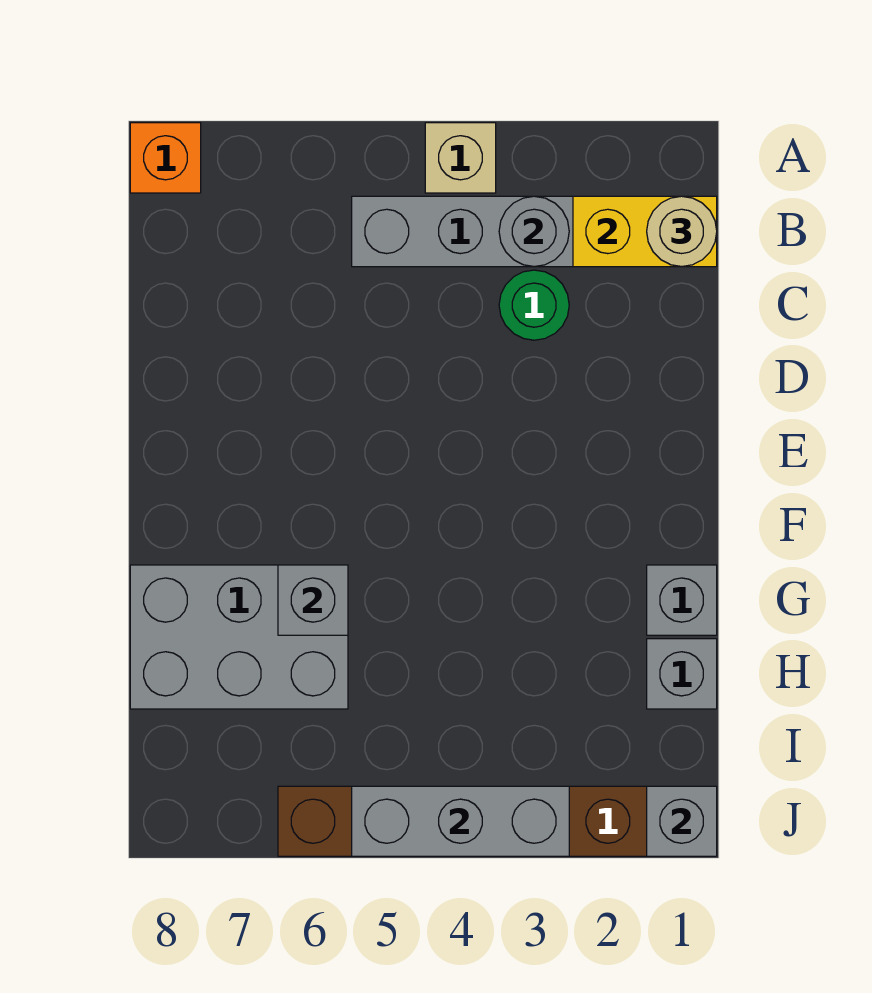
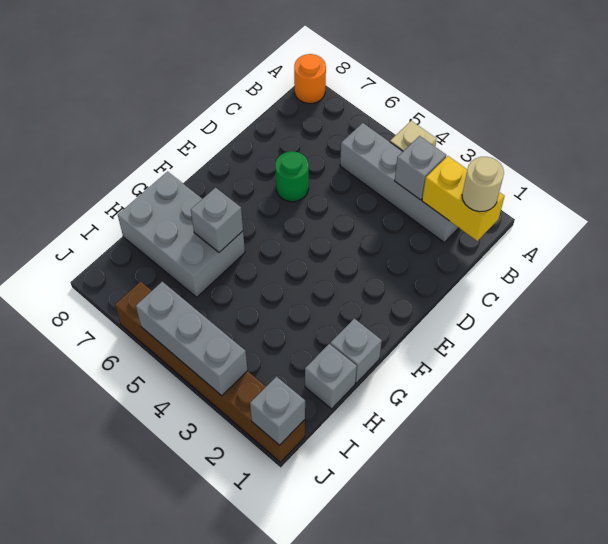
orange brick A8 level 1 -> orange round brick A8 level 1
grey round brick B3 level 2 -> grey brick B3 level 2
green round brick C3 level 1 -> green round brick D6 level 1

